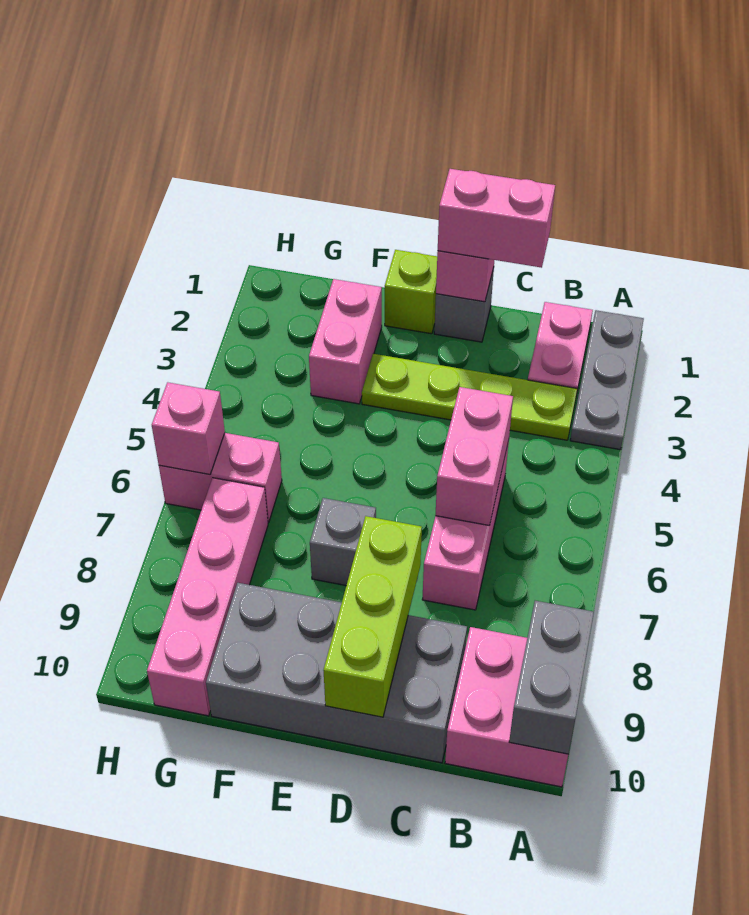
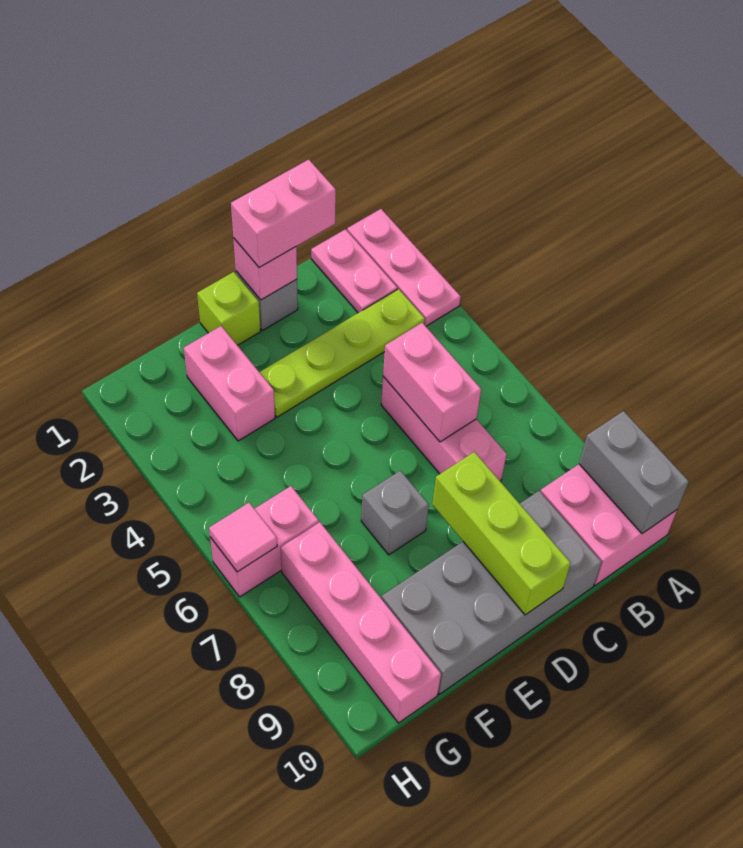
grey plate A1:A3 level 1 -> pink plate A1:A3 level 1
pink brick H6 level 2 -> pink tile H6 level 2

